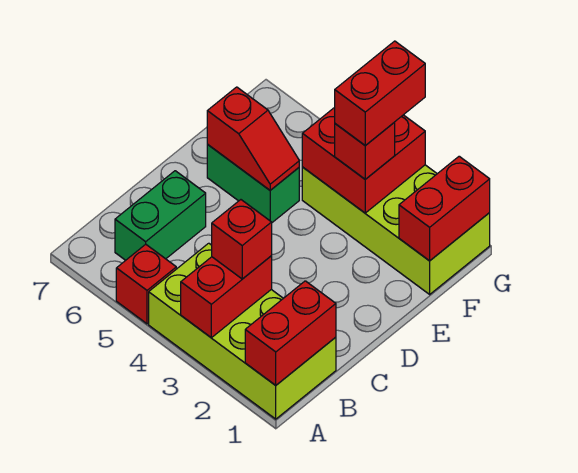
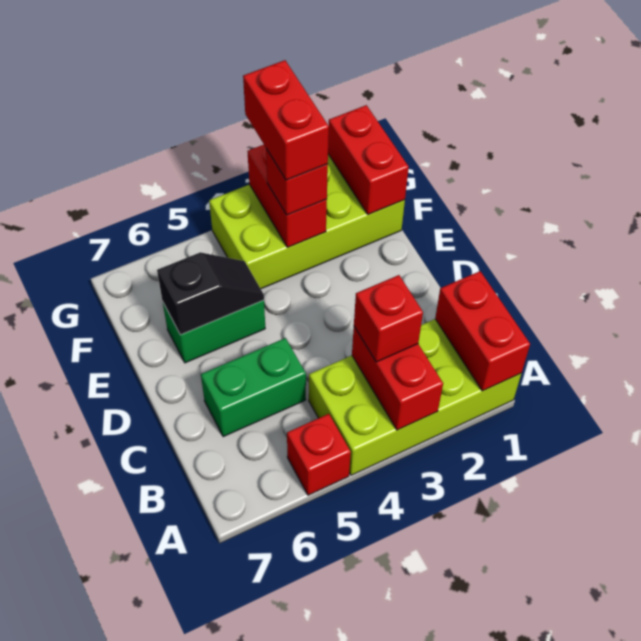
green brick B6:C6 level 1 -> green brick C5:C6 level 1
red slope E5:E6 level 2 top 6 -> black slope E5:E6 level 2 top 6
red brick F3:G4 level 2 -> red brick F3:G3 level 2

